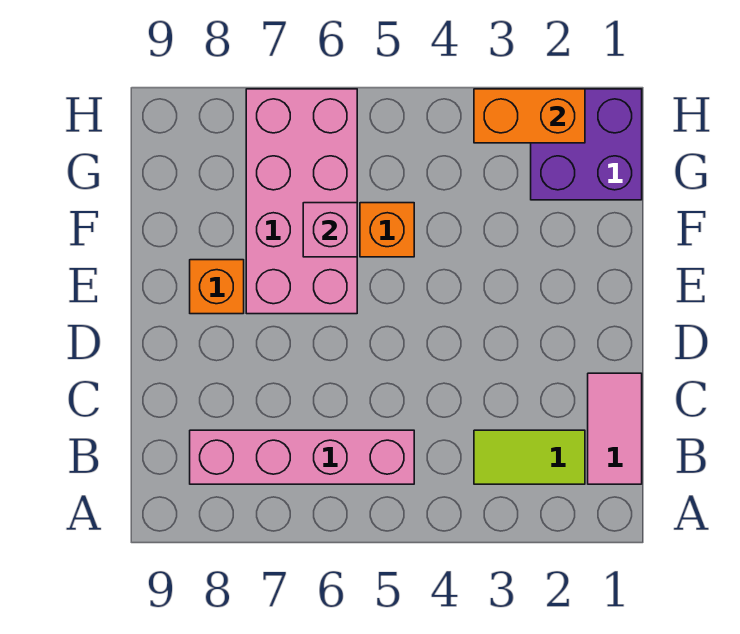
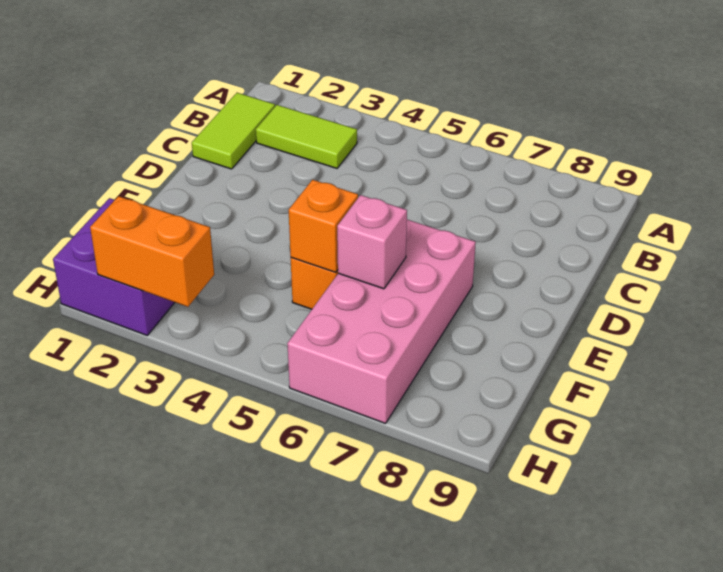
pink tile B1:C1 level 1 -> lime tile B1:C1 level 1
pink brick B5:B8 level 1 -> none
orange brick E8 level 1 -> orange brick F5 level 2

